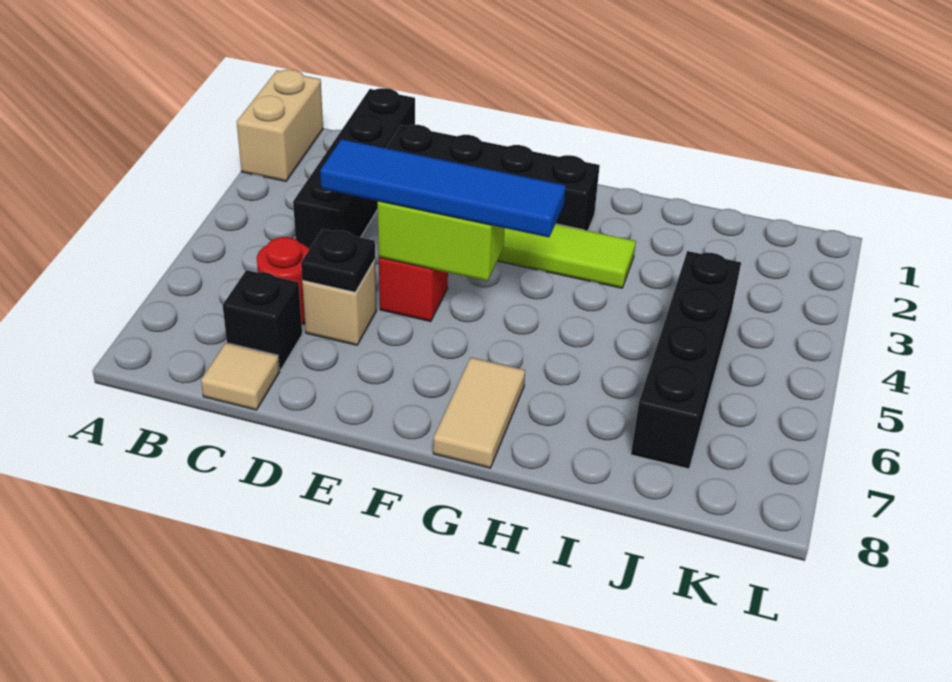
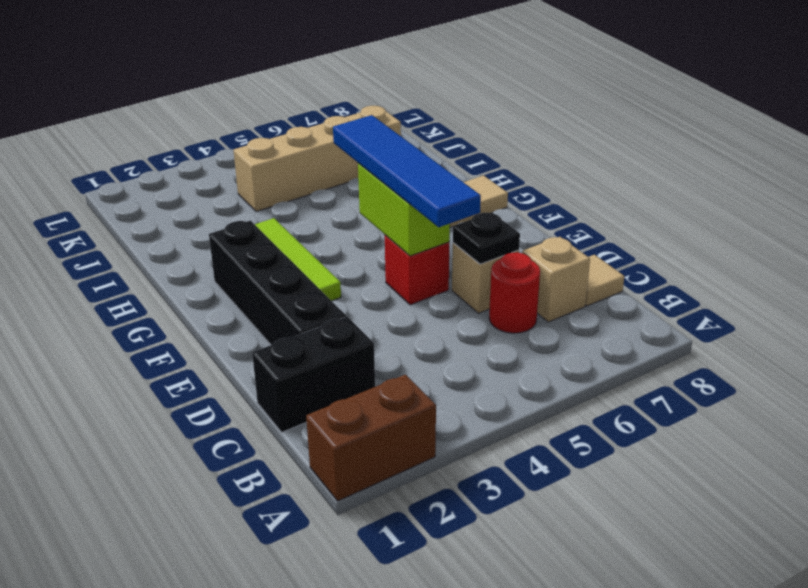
tan brick A1:A2 level 1 -> brown brick A1:A2 level 1
black brick C1:C4 level 1 -> black brick C1:C2 level 1
black brick C7 level 1 -> tan brick C7 level 1
black brick J4:J7 level 1 -> tan brick J4:J7 level 1

